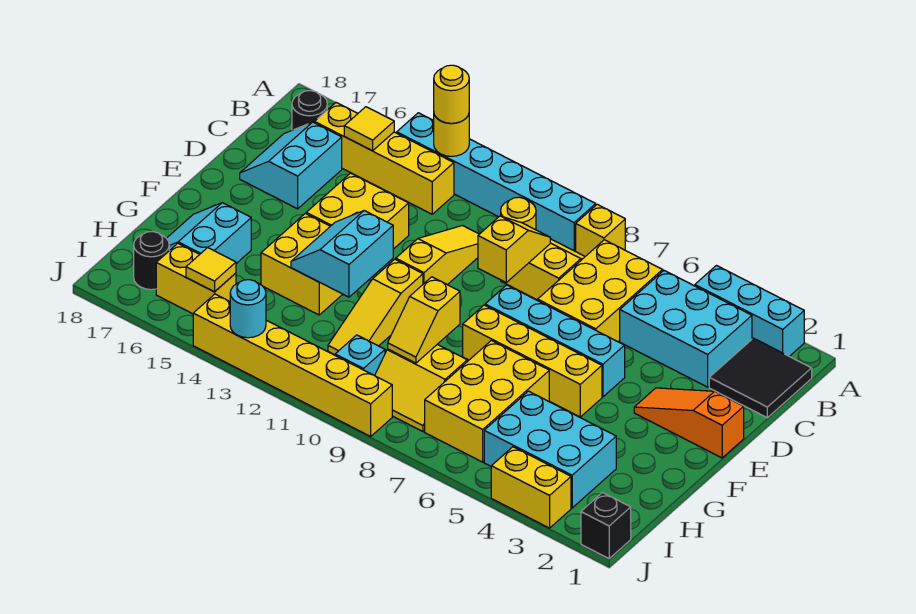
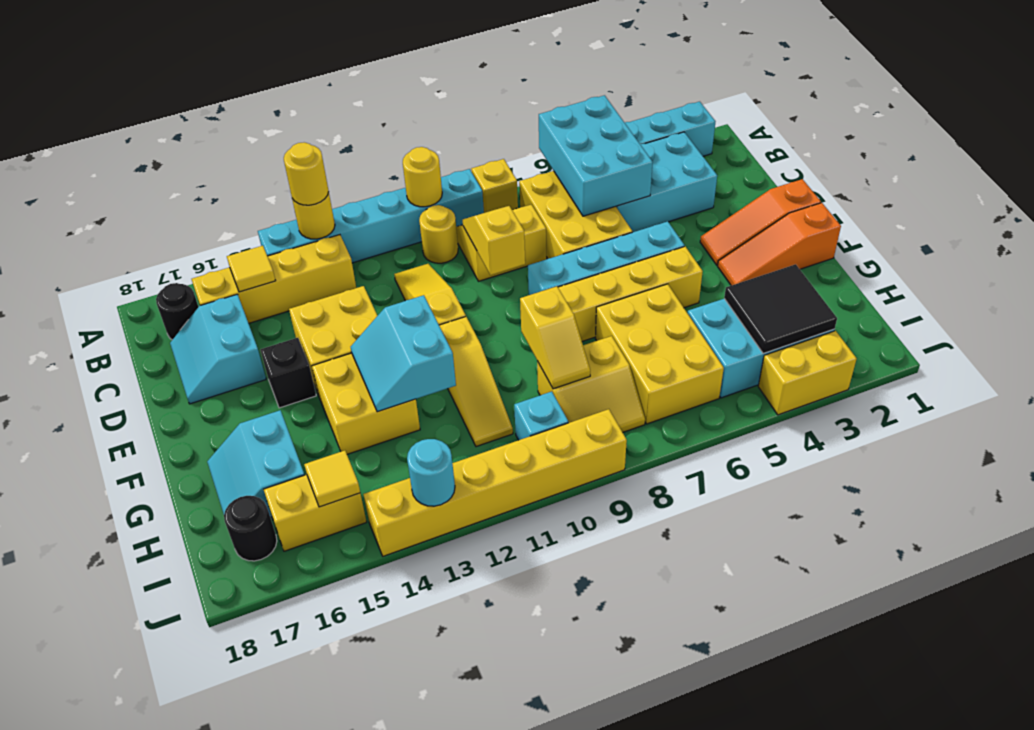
none -> cyan brick A5:C6 level 2
none -> yellow round brick A10 level 2
black tile B1:C2 level 1 -> black tile H3:I4 level 2
none -> orange slope F1:F3 level 1 top 1
black brick J1 level 1 -> black brick E15 level 1

